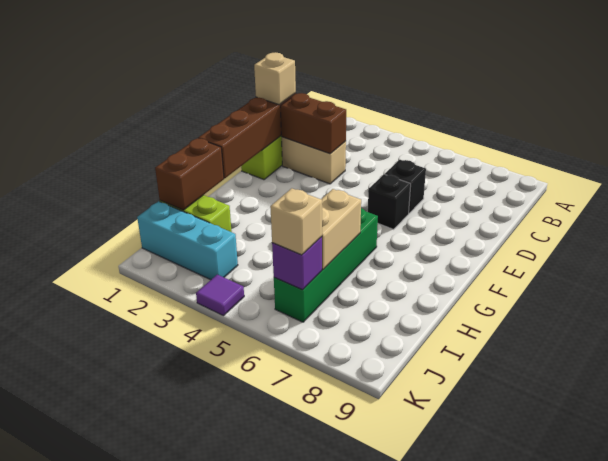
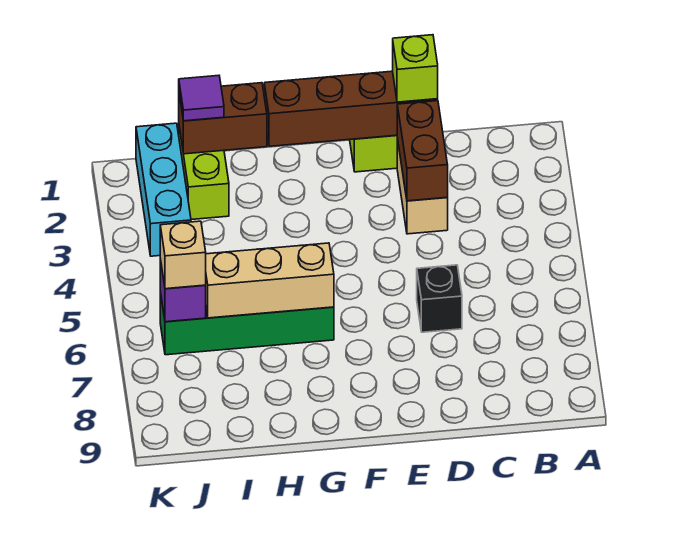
tan brick D1 level 3 -> lime brick D1 level 3
black brick E6 level 1 -> none
tan brick H6:I6 level 2 -> tan brick G6:I6 level 2
purple tile K4 level 1 -> purple tile I1 level 3

